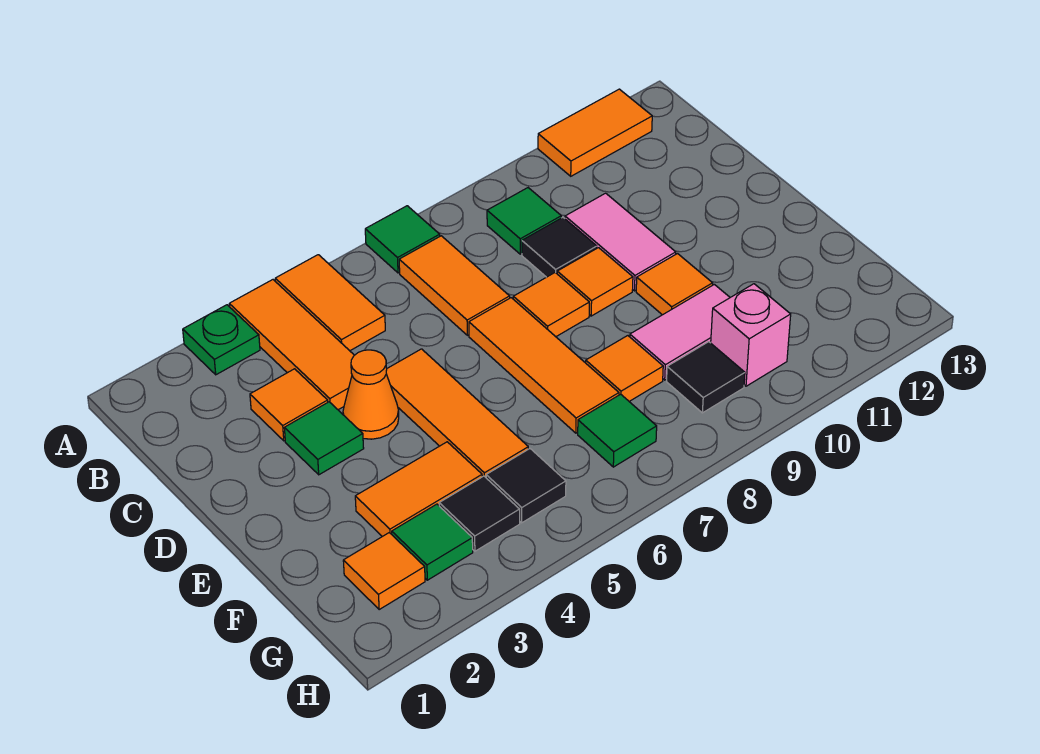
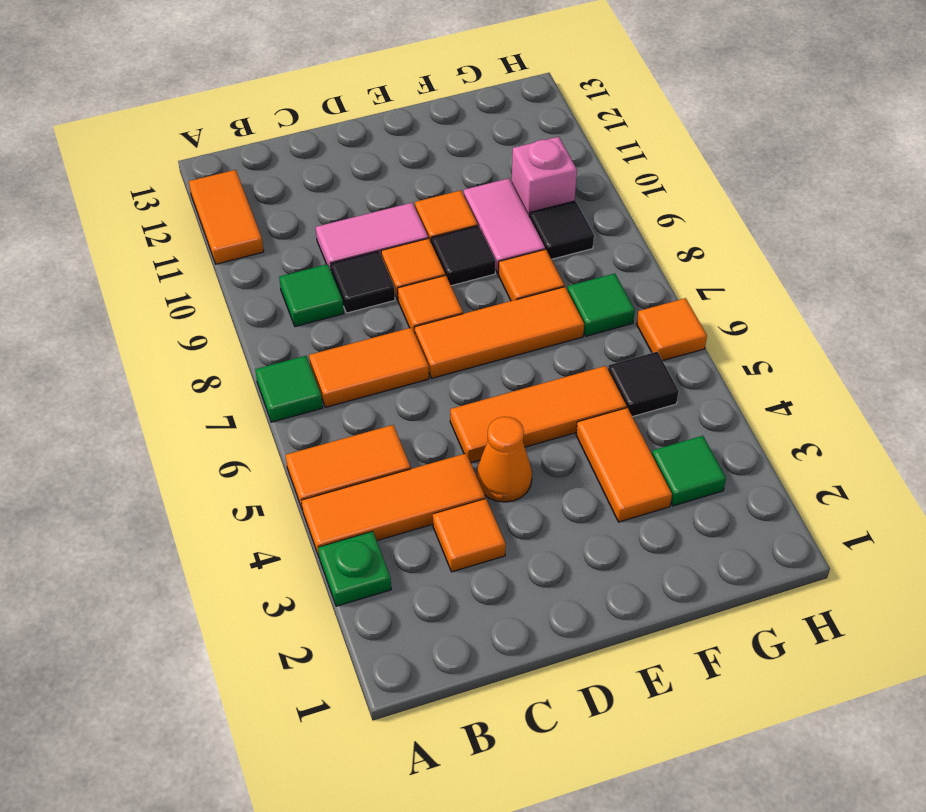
green tile D3 level 1 -> none
orange tile G2 level 1 -> orange tile H6 level 1
black tile G4 level 1 -> black tile E9 level 1

